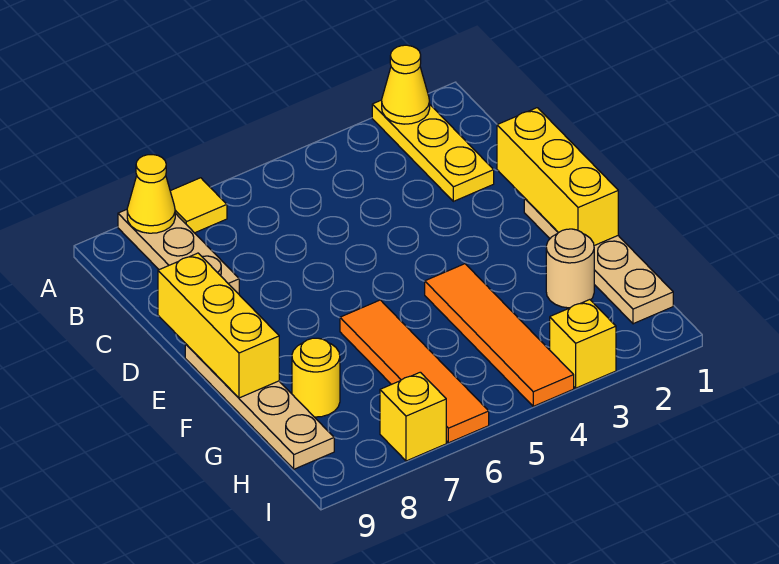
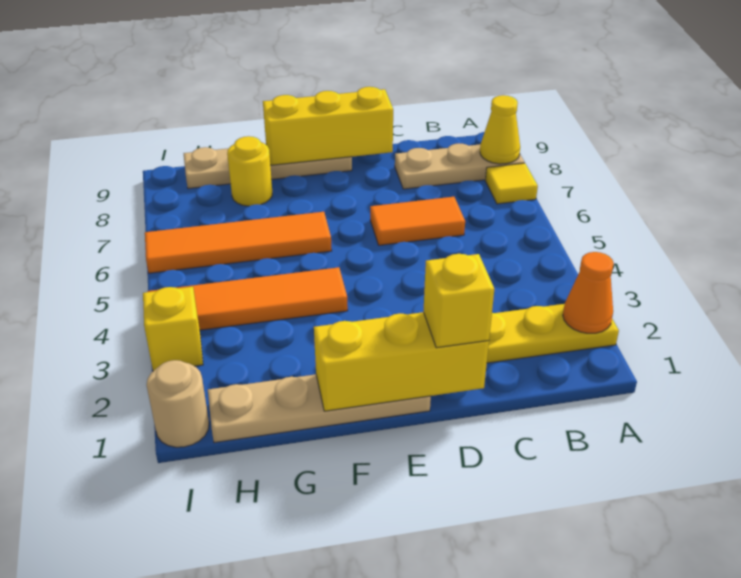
yellow cone A2 level 2 -> orange cone A2 level 2
none -> orange tile C6:D6 level 1
tan round brick G2 level 1 -> tan round brick I1 level 1
yellow brick I7 level 1 -> yellow brick D1 level 3

